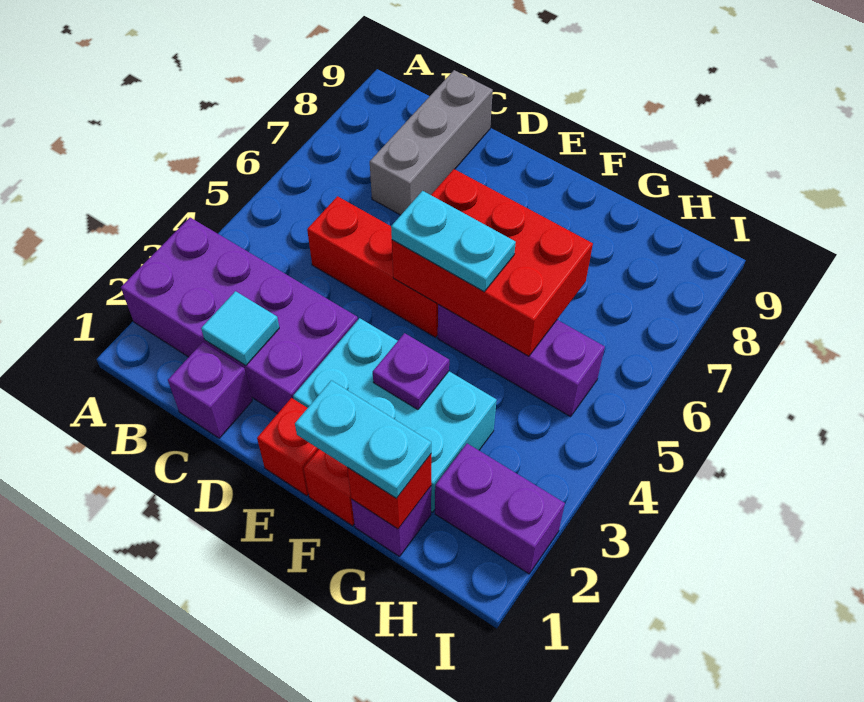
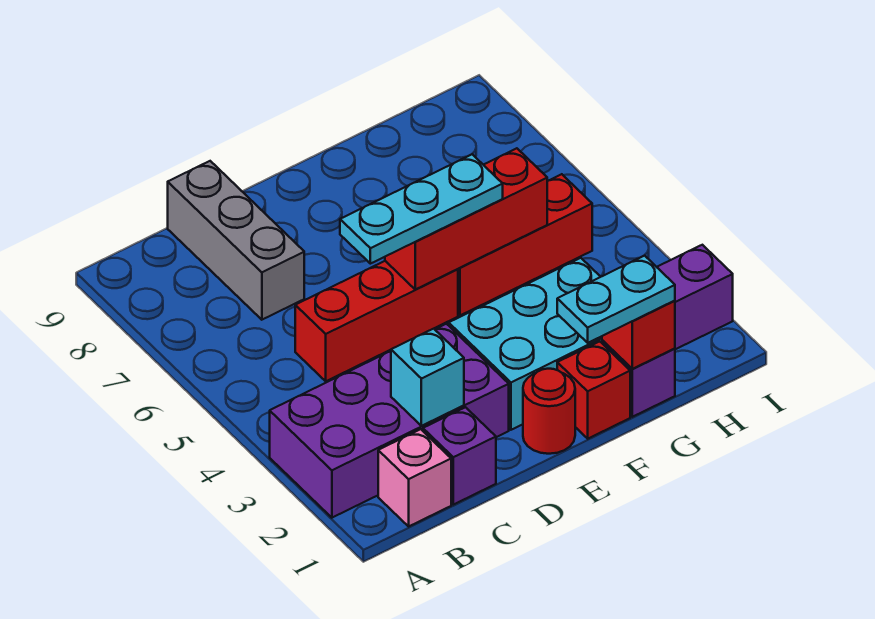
none -> pink brick B1 level 1
cyan tile C2 level 2 -> cyan brick C2 level 2
red brick E1 level 1 -> red round brick E1 level 1
red brick E5:G6 level 2 -> red brick E5:G5 level 2
cyan plate E5:F5 level 3 -> cyan plate D5:F5 level 3
purple plate F3 level 2 -> none
purple brick F5:H5 level 1 -> red brick F5:H5 level 1

